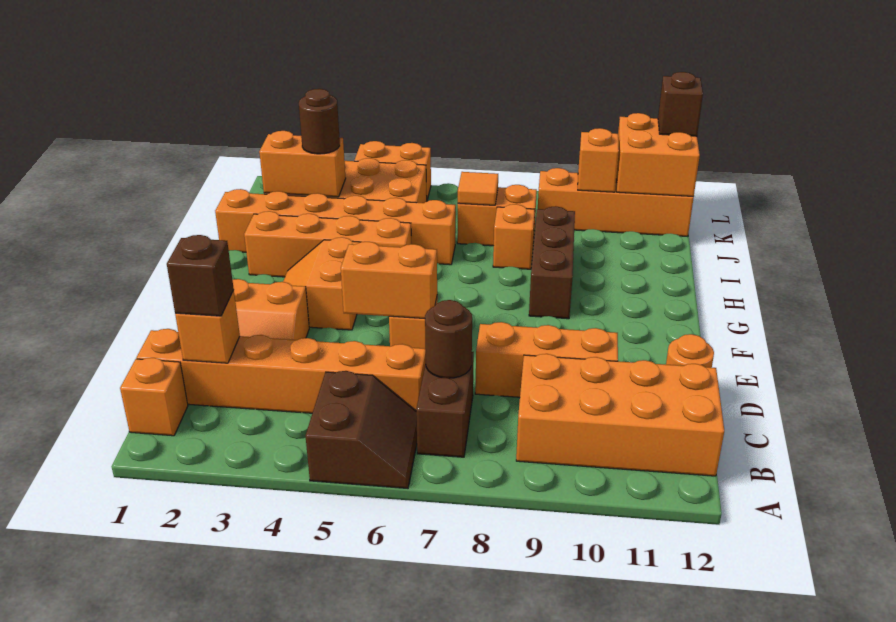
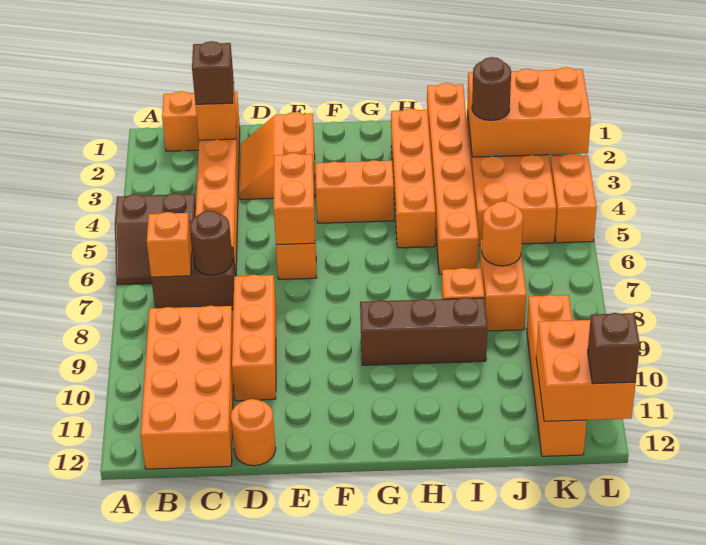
orange brick J2:J3 level 2 -> orange brick J2:L3 level 2
orange tile J7 level 2 -> orange round brick J7 level 2
orange brick K10 level 2 -> orange brick B7 level 2

